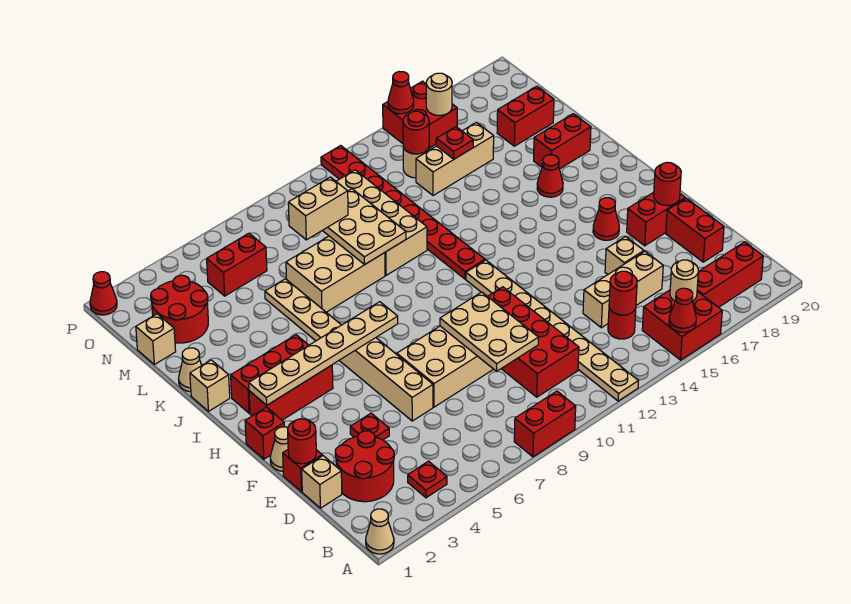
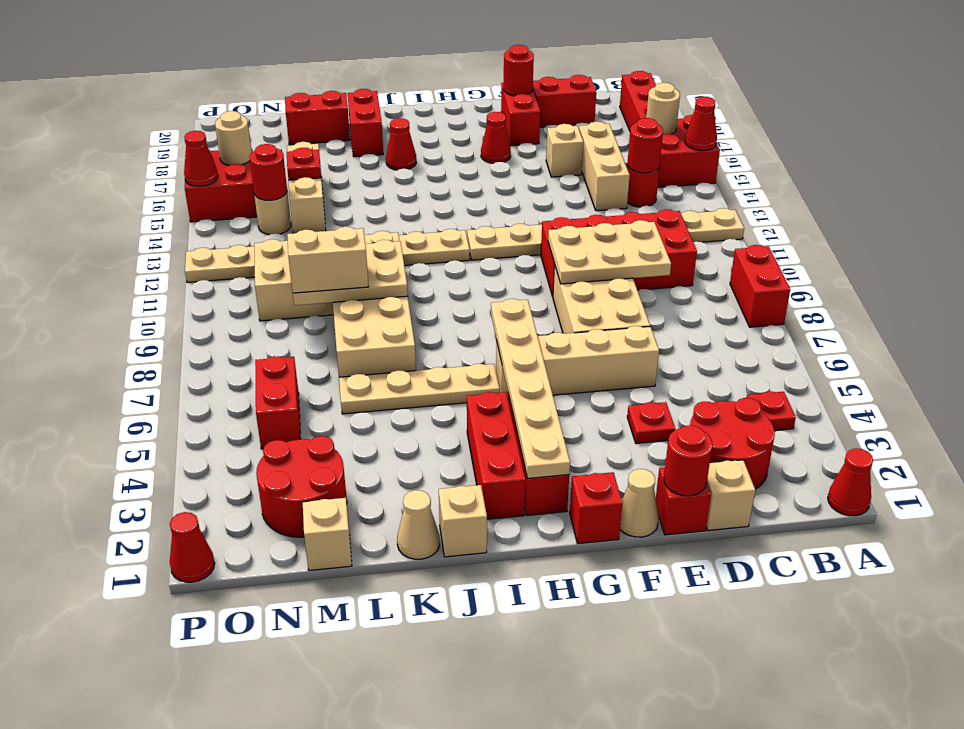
tan cone A1 level 1 -> red cone A1 level 1
red plate I12:P12 level 1 -> tan plate I12:P12 level 1
tan brick M8:M9 level 3 -> tan brick L9:M9 level 3
red brick M18:M19 level 1 -> red brick L19:M19 level 1

